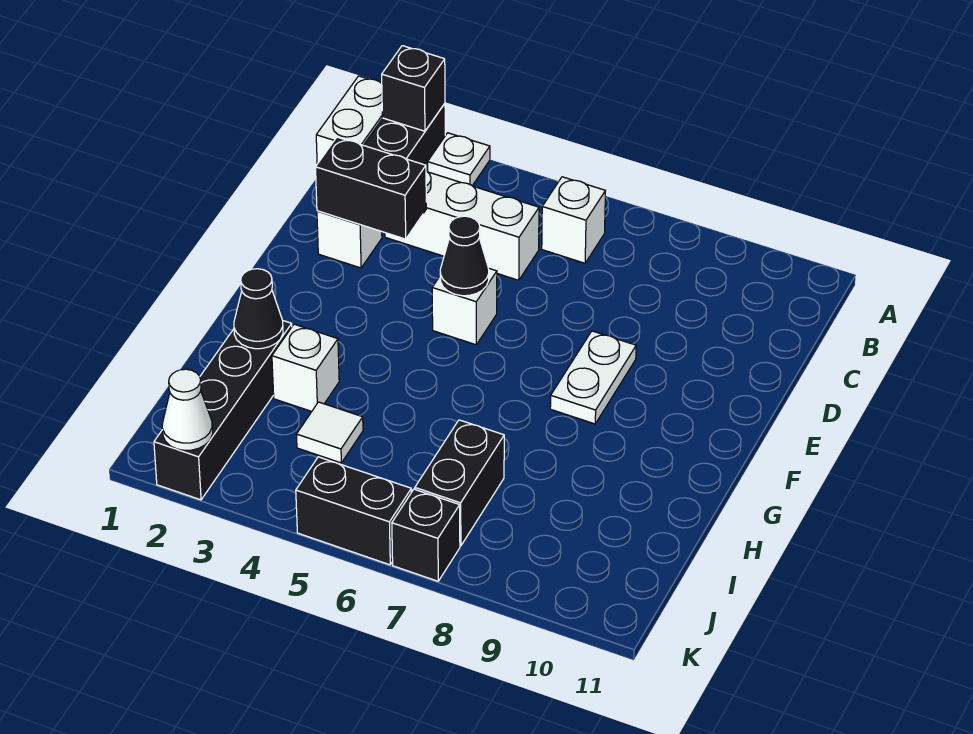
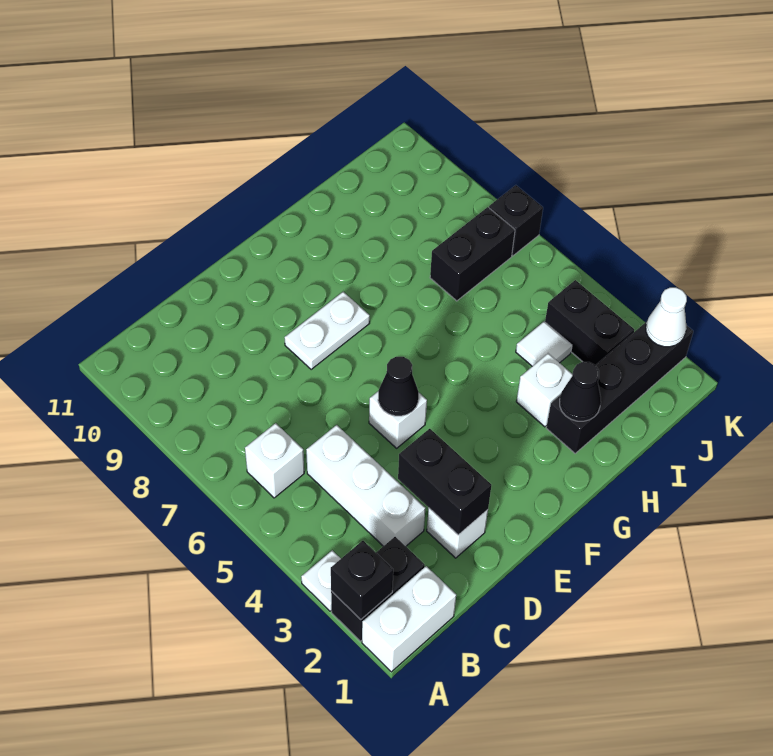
black brick K5:K6 level 1 -> black brick J3:J4 level 1

